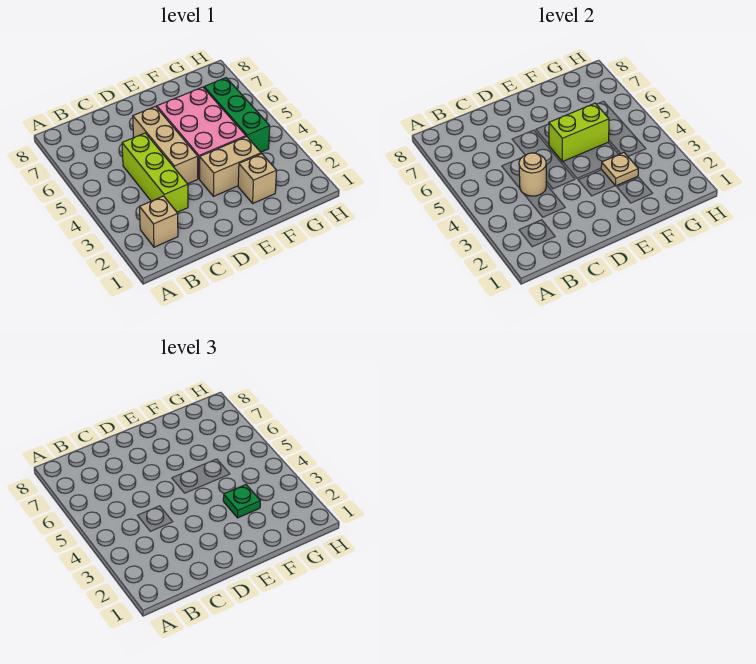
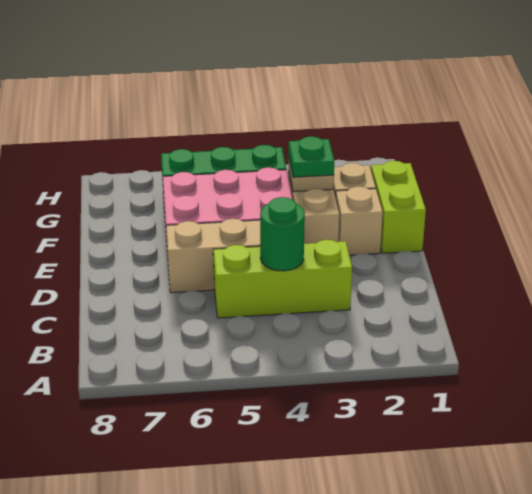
tan brick B2 level 1 -> tan brick E2 level 1
tan round brick C4 level 2 -> green round brick C4 level 2
lime brick E5:F5 level 2 -> lime brick E1:F1 level 1

